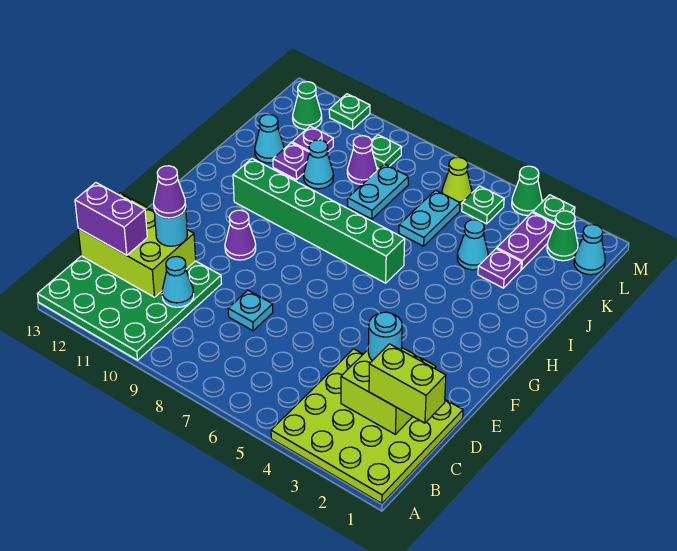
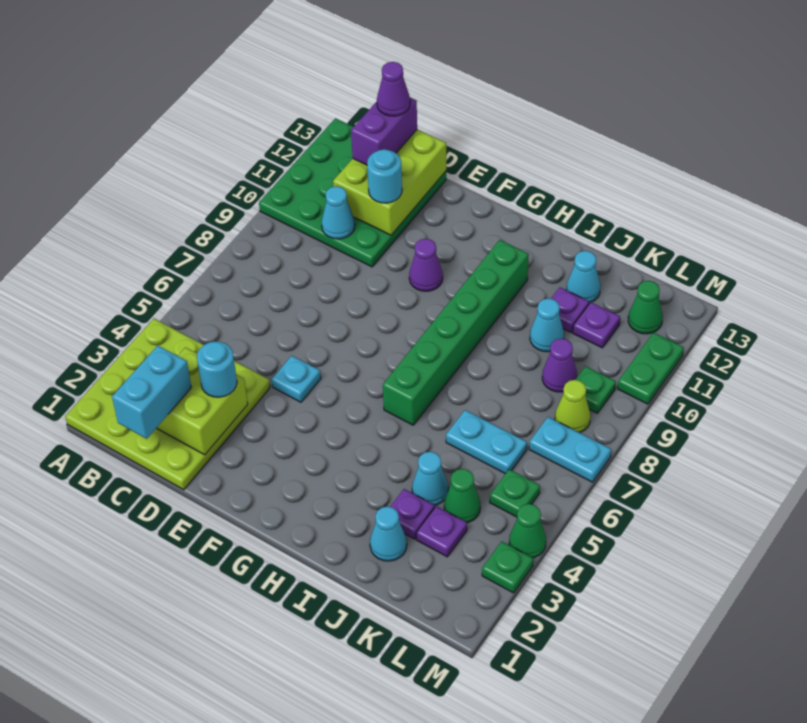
lime brick C1:C2 level 3 -> cyan brick C1:C2 level 3
cyan plate D8 level 1 -> cyan plate E5 level 1
purple cone D11 level 4 -> purple cone C13 level 4
cyan plate J8:K8 level 1 -> cyan plate L7:M7 level 1
purple plate K3:L3 level 1 -> purple plate K3 level 1
cyan cone L1 level 1 -> cyan cone J2 level 1
green cone L2 level 1 -> green cone K4 level 1
lime cone L6 level 1 -> lime cone L8 level 1
green plate M11 level 1 -> green plate M10:M11 level 1

